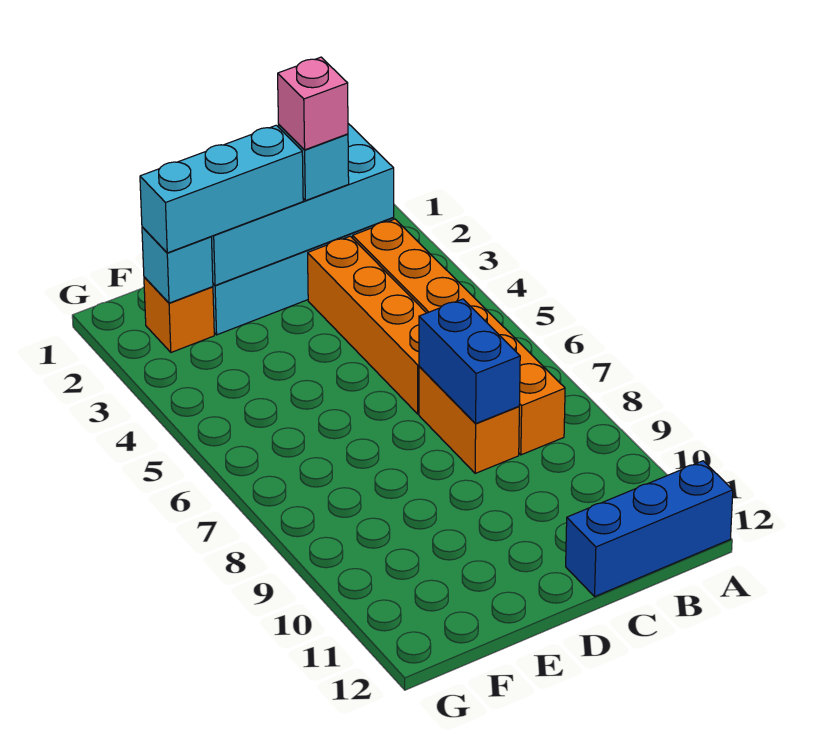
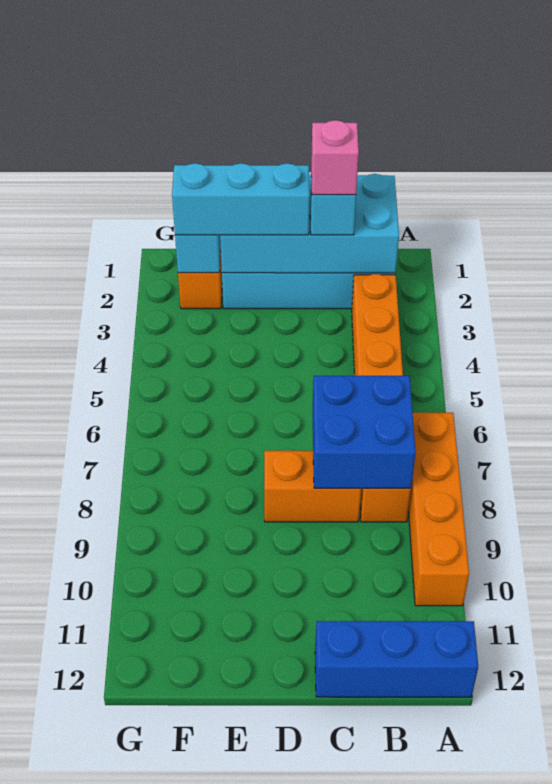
orange brick C3:C6 level 1 -> orange brick A7:A10 level 1
orange brick C7:C8 level 1 -> orange brick C8:D8 level 1
blue brick C7:C8 level 2 -> blue brick B7:C8 level 2

